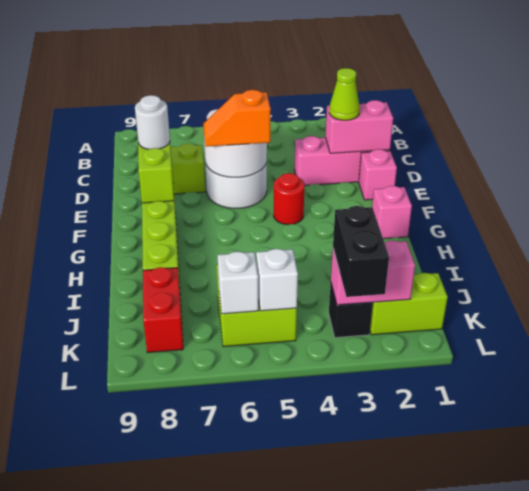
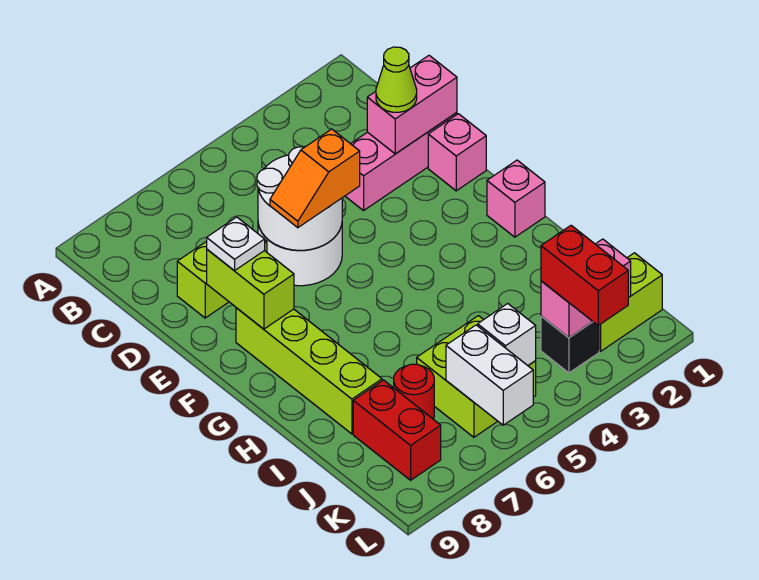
white round brick E8 level 3 -> white plate E8 level 3
red round brick F4 level 1 -> red round brick J7 level 1
black brick K3:L3 level 3 -> red brick K3:L3 level 3
white brick K6 level 2 -> white brick K6:L6 level 2

